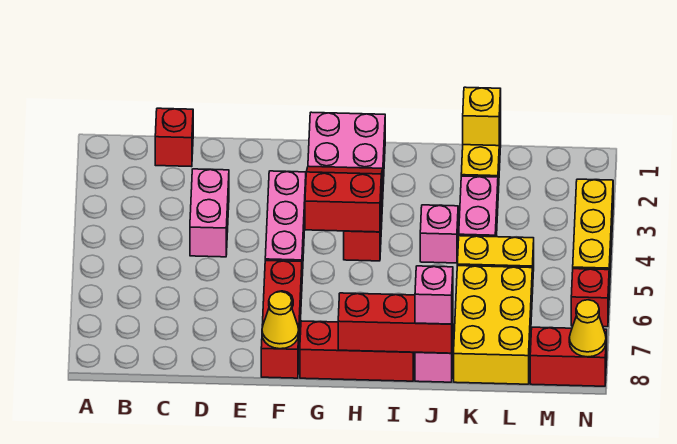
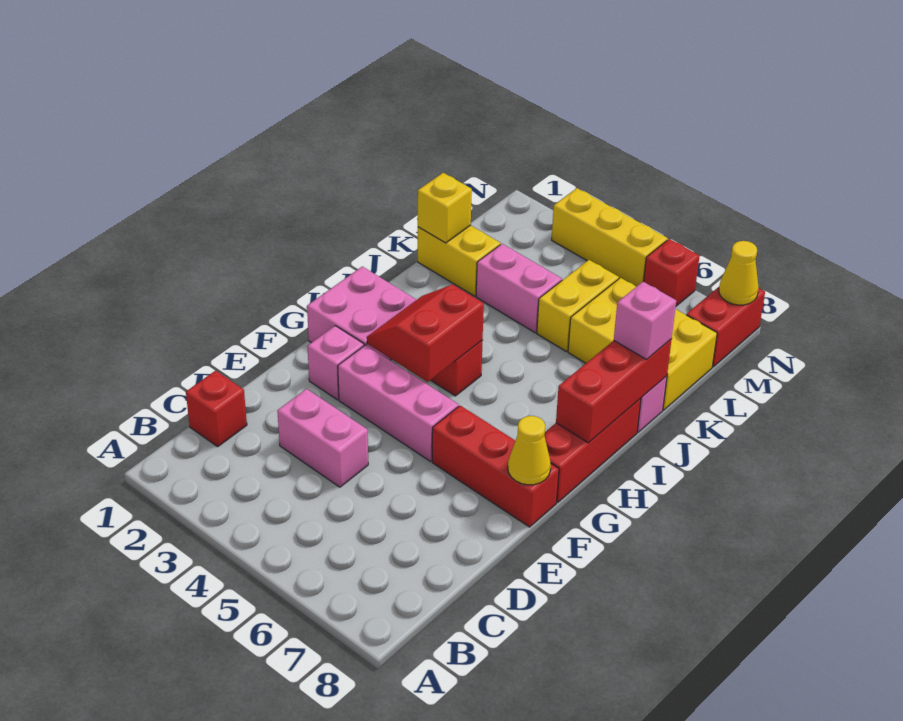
pink brick J4 level 1 -> pink brick F2 level 1

